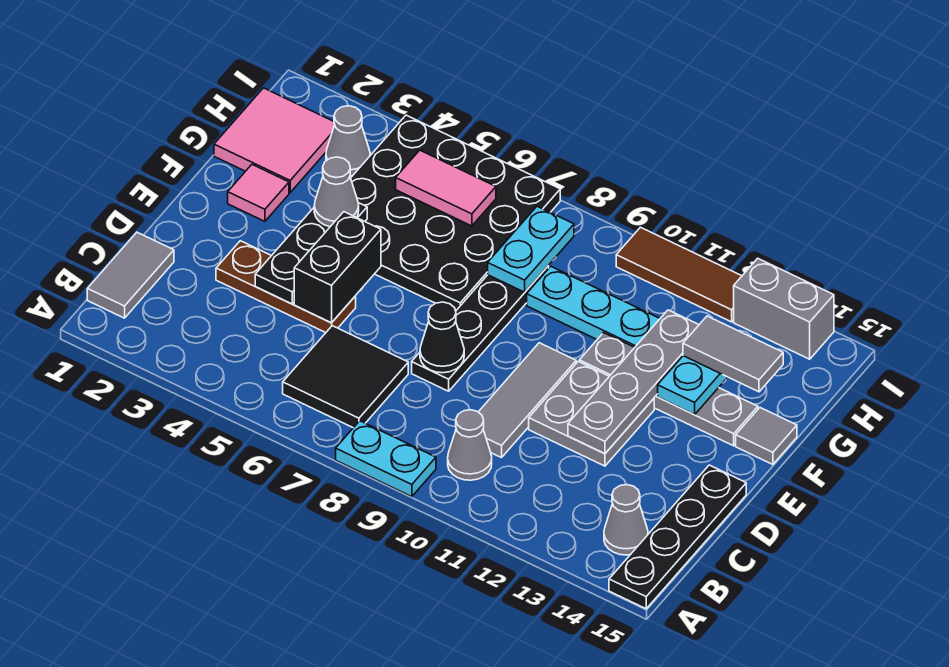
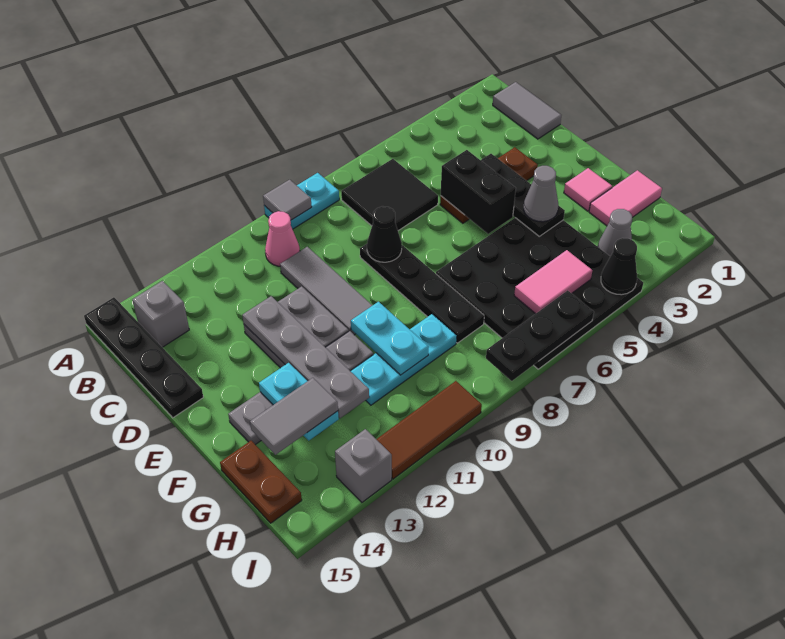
grey cone B10 level 1 -> pink cone B10 level 1
grey cone B14 level 1 -> grey brick B14 level 1
grey tile F15 level 1 -> grey tile A9 level 2
pink tile G1:H2 level 1 -> pink tile G1:G2 level 1
cyan plate G8:H8 level 2 -> cyan plate F10:G10 level 2
none -> brown plate G15:H15 level 1
none -> black cone I4 level 2
none -> black plate I6:I8 level 2
grey brick I13:I14 level 1 -> grey brick I13 level 1

